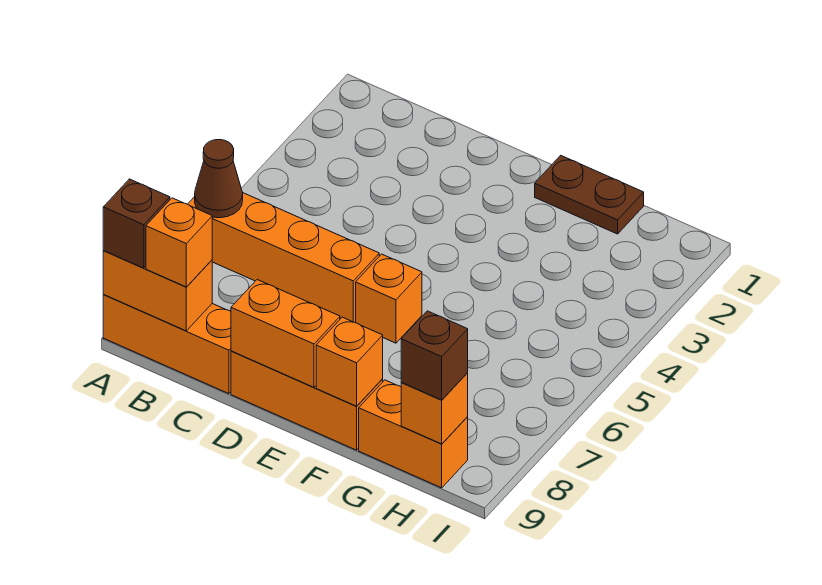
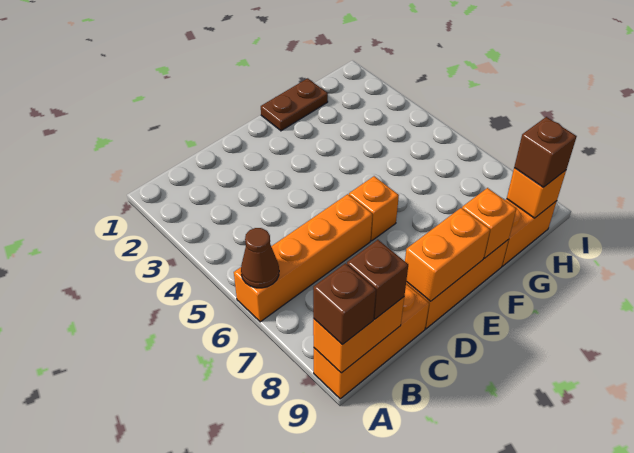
orange brick B9 level 3 -> brown brick B9 level 3

